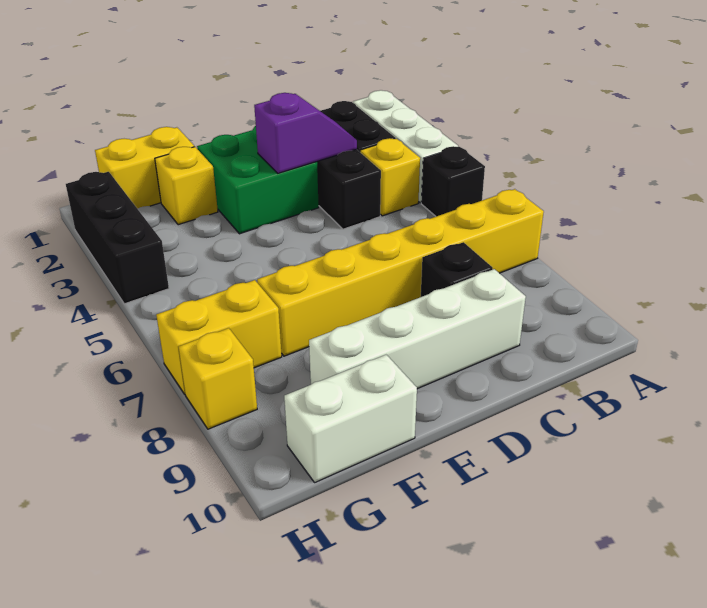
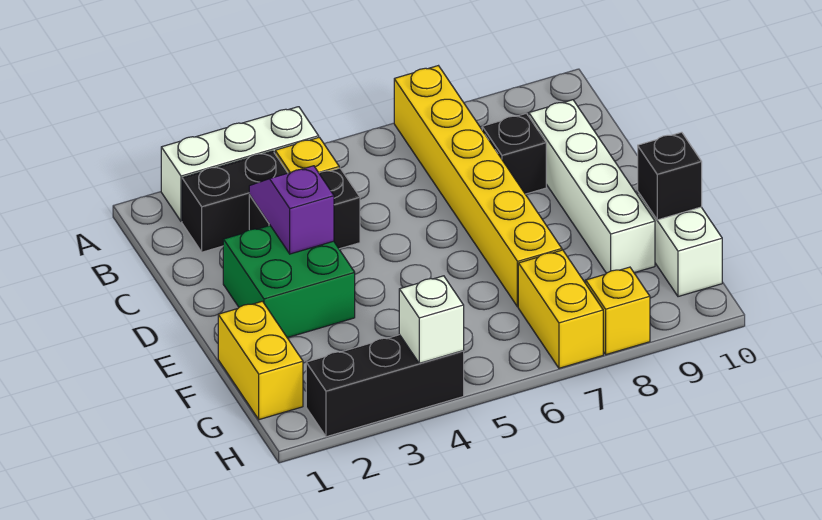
black brick A5 level 1 -> black brick F10 level 2
yellow brick F2 level 1 -> none
none -> white brick H4 level 2

